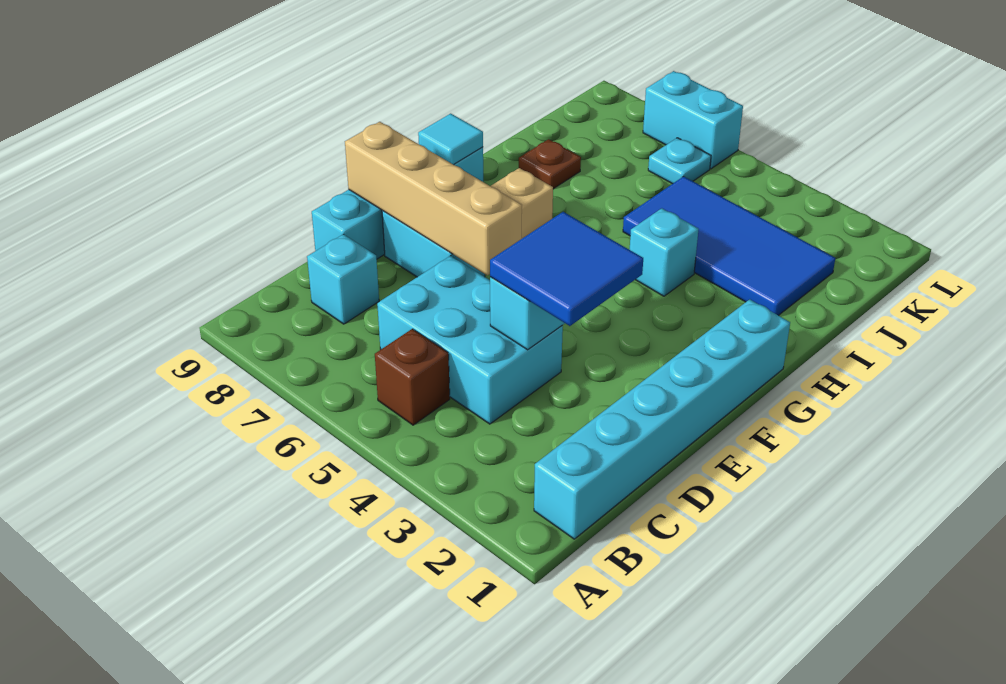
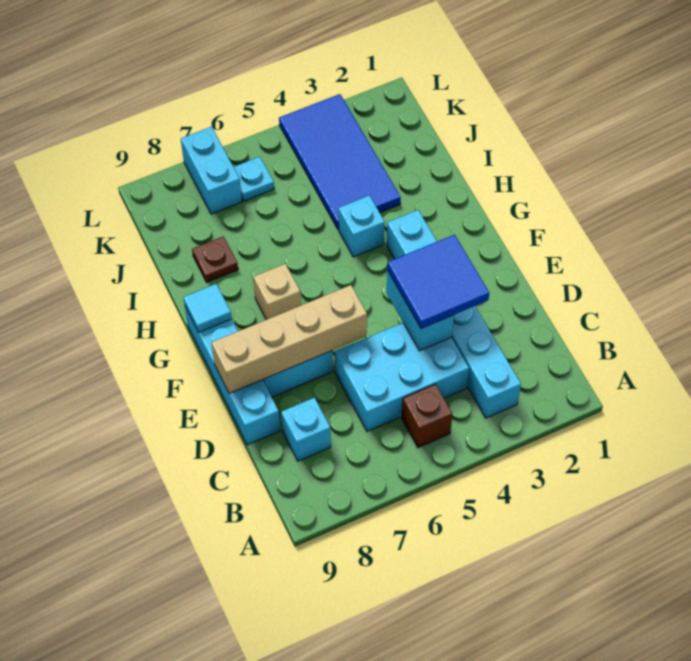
cyan brick B1:G1 level 1 -> cyan brick B3:G3 level 1
blue tile I2:J5 level 1 -> blue tile I3:L4 level 1
cyan brick L6:L7 level 1 -> cyan brick K7:L7 level 1

